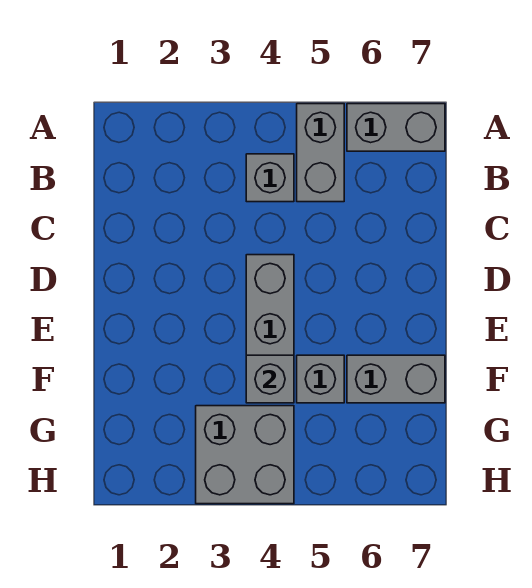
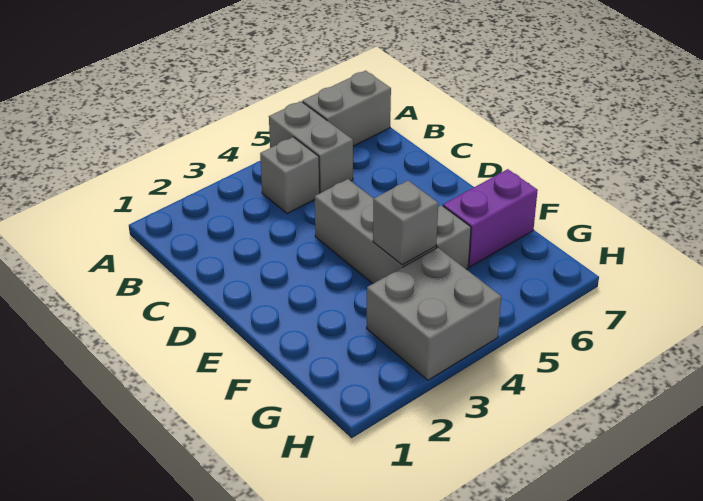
grey brick F6:F7 level 1 -> purple brick F6:F7 level 1

